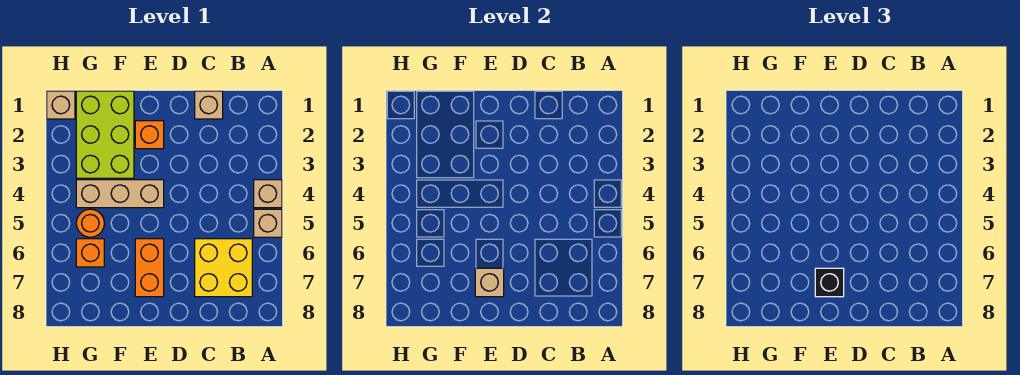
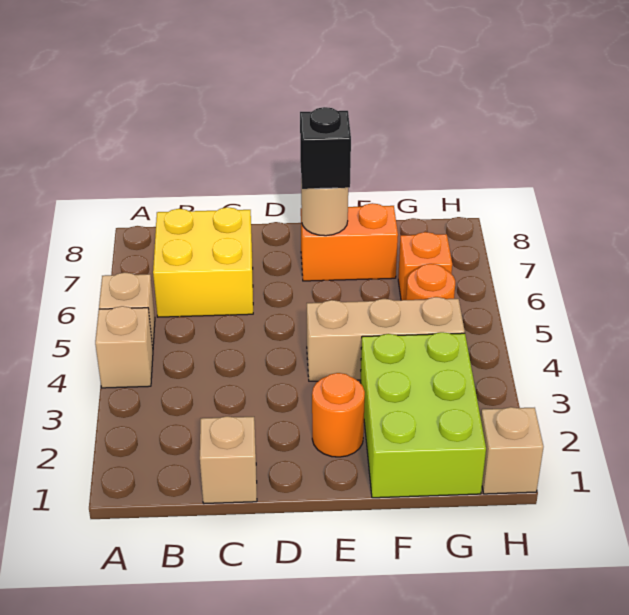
orange brick E2 level 1 -> orange round brick E2 level 1
orange brick E6:E7 level 1 -> orange brick E7:F7 level 1
tan brick E7 level 2 -> tan round brick E7 level 2

